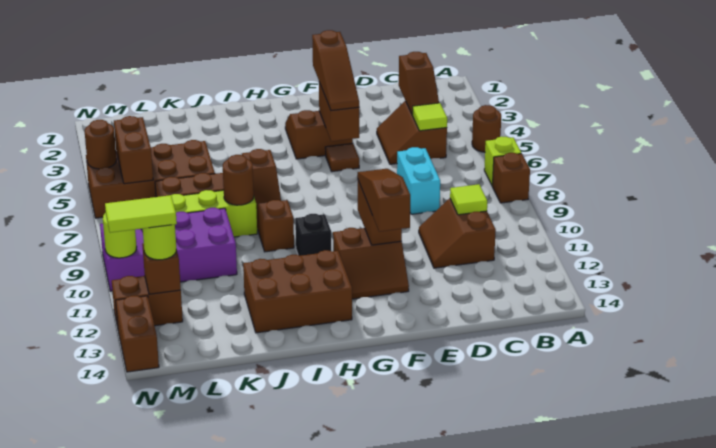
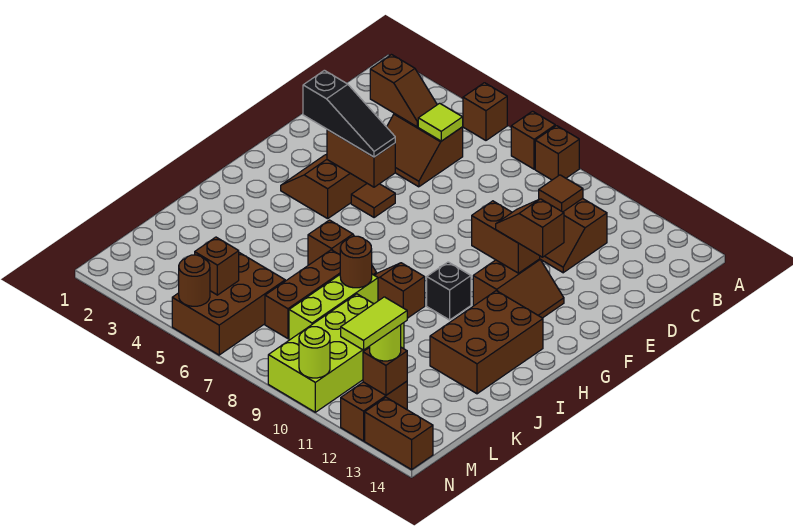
brown round brick A5 level 1 -> brown brick A5 level 1
lime brick A7 level 1 -> brown brick A7 level 1
lime tile C10 level 2 -> brown tile C10 level 2
cyan brick D7:D8 level 1 -> none
brown slope F3:F5 level 3 top 3 -> black slope F3:F5 level 3 top 3
brown slope F10:F12 level 3 top 12 -> brown slope F11:F12 level 3 top 12
brown brick K5:N6 level 1 -> brown brick L5:N6 level 1
purple brick K9:N10 level 1 -> lime brick K9:N10 level 1
brown brick M5:M6 level 2 -> brown brick M5 level 2

